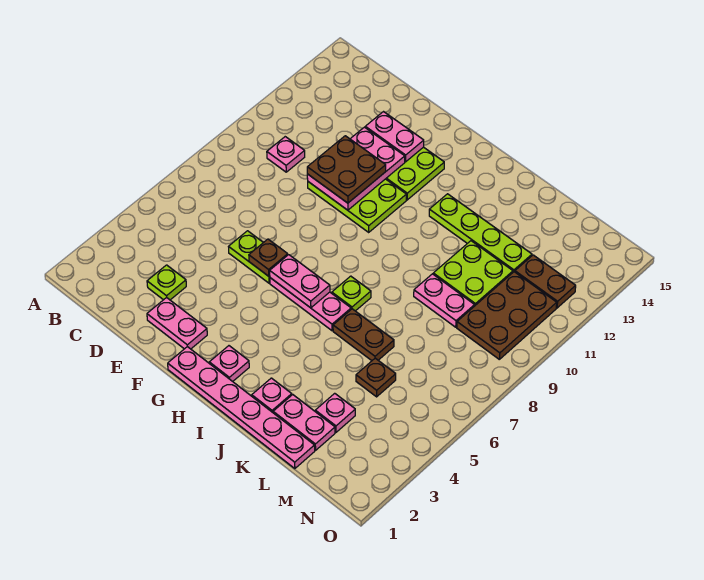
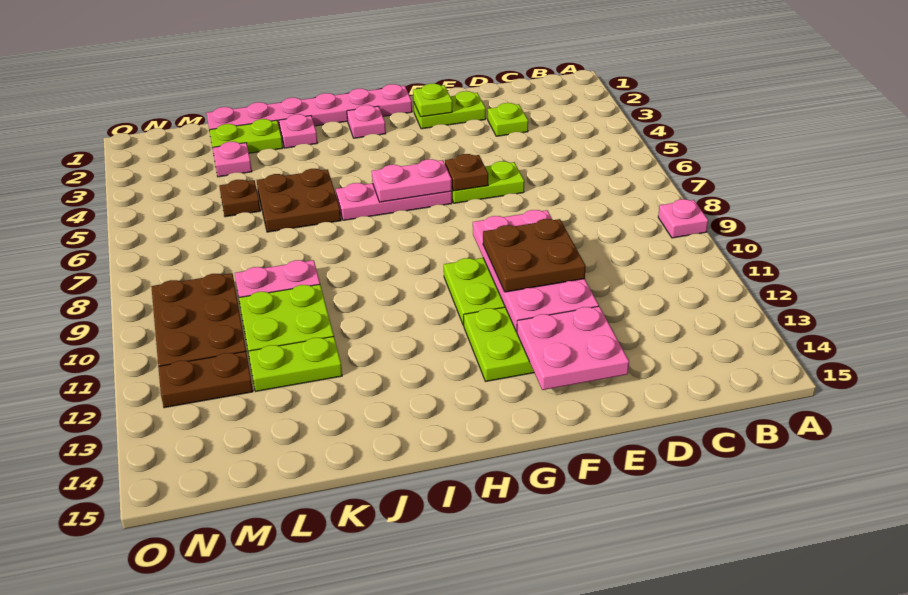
pink plate C10 level 1 -> pink plate A9 level 1
pink plate E2:F2 level 1 -> lime plate E2:F2 level 1
pink plate E10:F12 level 2 -> pink plate E9:F12 level 2
pink plate E13:F13 level 2 -> pink plate E13:F14 level 2
lime plate I7 level 1 -> lime plate F2 level 2
lime plate I12:L12 level 1 -> lime plate K12:L12 level 1
brown plate J6:K6 level 1 -> brown plate J5:K6 level 1
pink plate K2:L2 level 1 -> lime plate K2:L2 level 1

